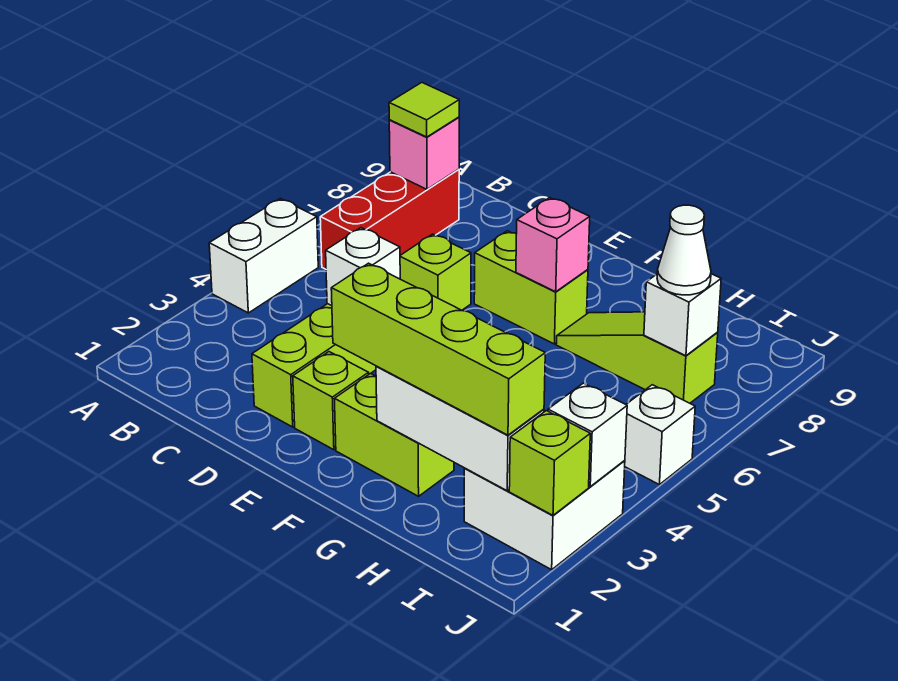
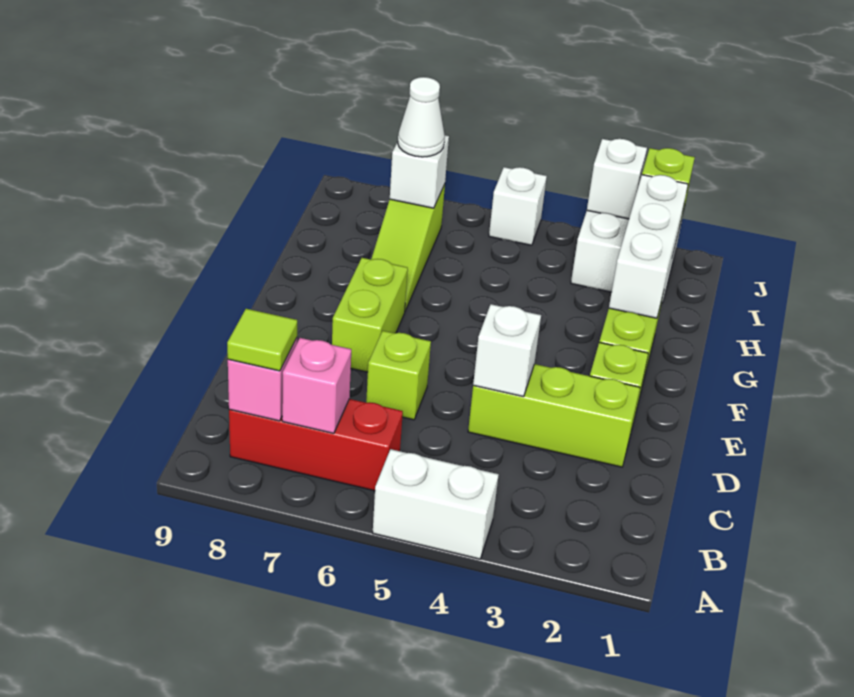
lime brick F2:I2 level 3 -> none
pink brick F7 level 2 -> pink brick B7 level 2

